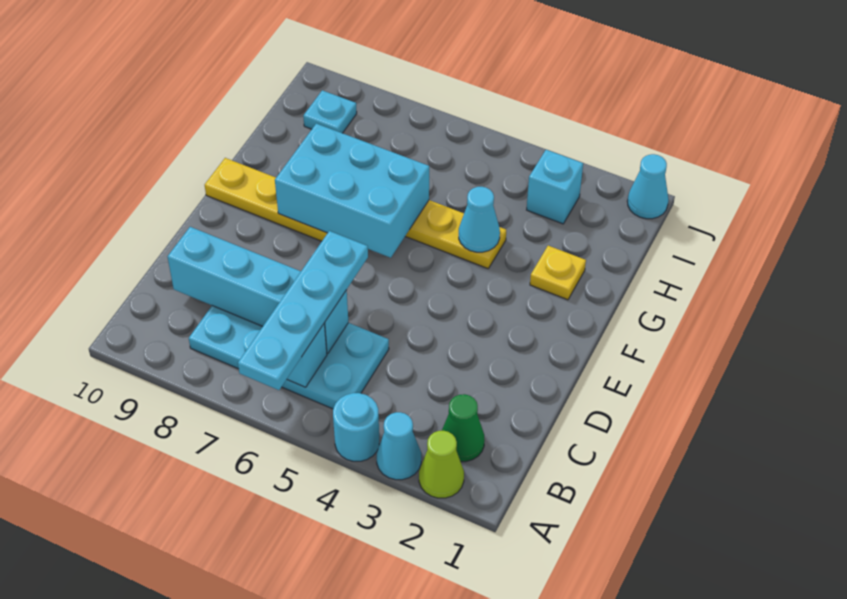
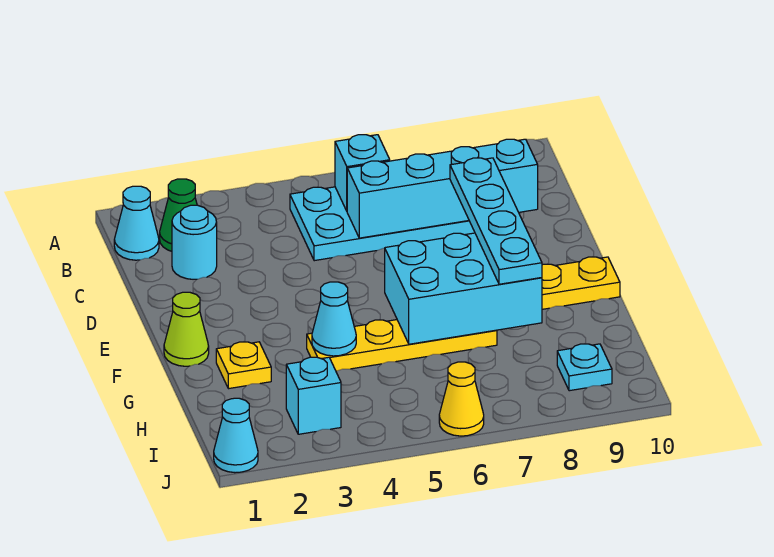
lime cone A2 level 1 -> lime cone F1 level 1
cyan cone A3 level 1 -> cyan cone B1 level 1
cyan round brick A4 level 1 -> cyan round brick C2 level 1
cyan plate A6:D6 level 3 -> cyan plate D8:G8 level 3
none -> yellow cone J6 level 1

